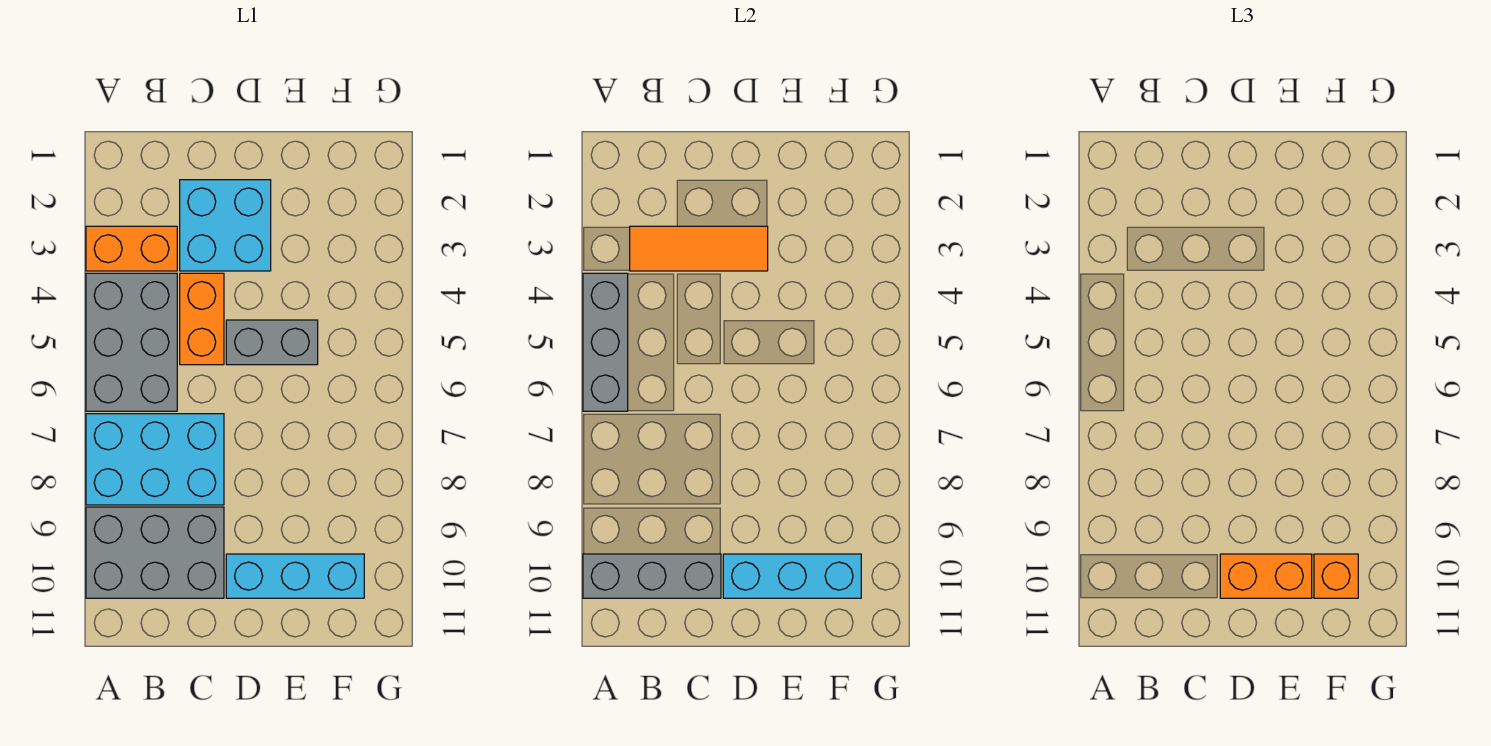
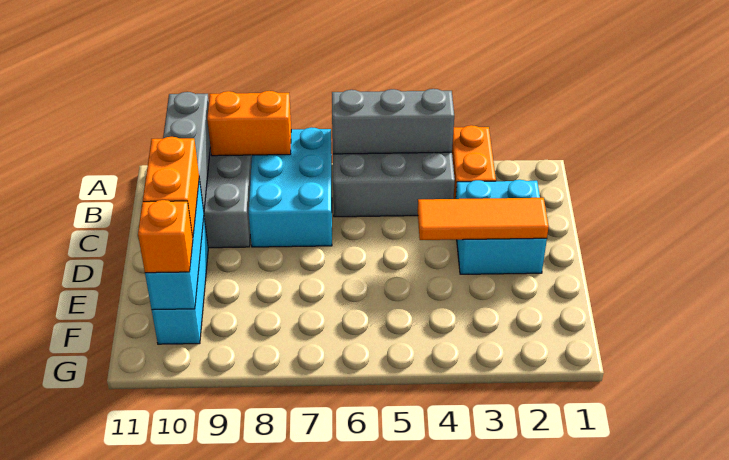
orange tile B3:D3 level 2 -> orange tile D2:D4 level 2
orange brick C4:C5 level 1 -> orange brick A8:A9 level 2
grey brick D5:E5 level 1 -> none

